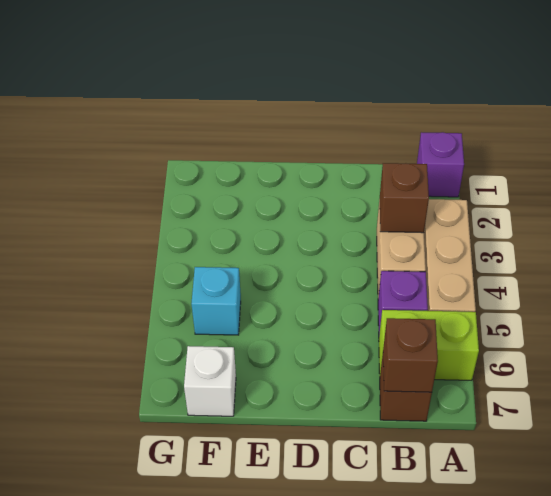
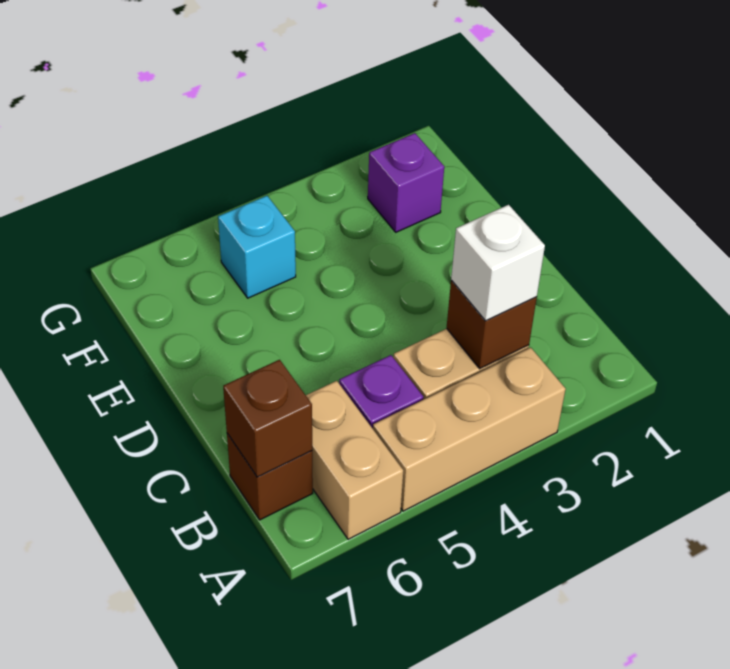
purple brick A1 level 1 -> purple brick F2 level 1
lime brick A6:B6 level 1 -> tan brick A6:B6 level 1
white brick F7 level 1 -> white brick B3 level 3

